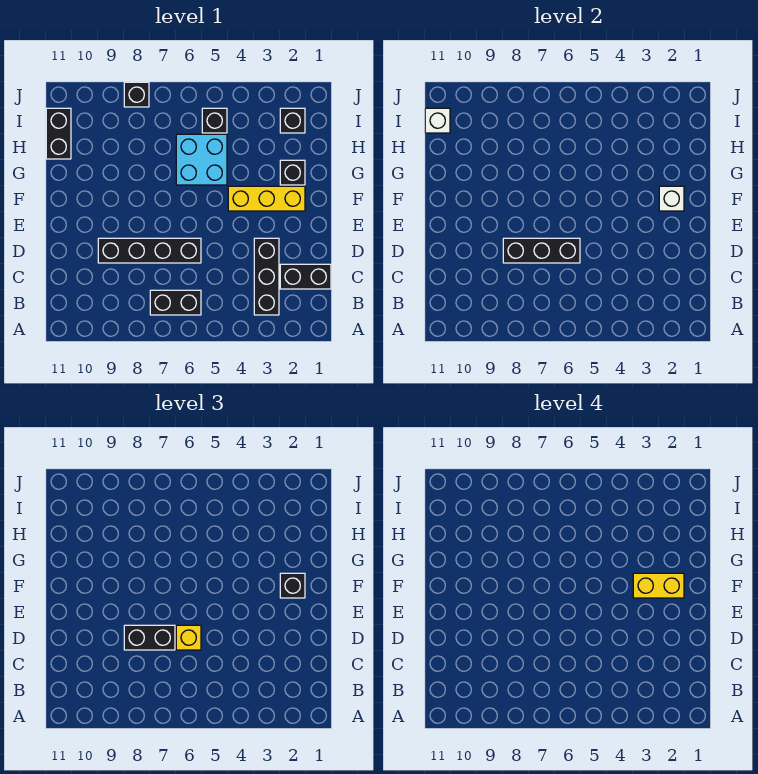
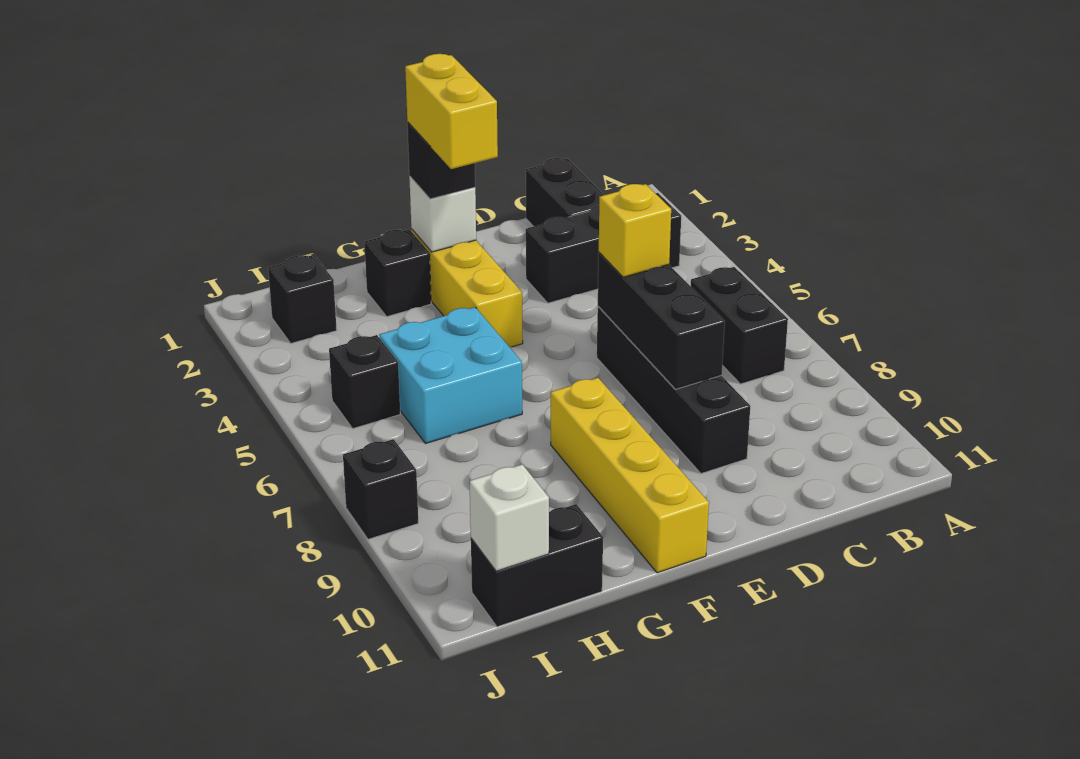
black brick D7:D8 level 3 -> none
none -> yellow brick F8:F11 level 1

